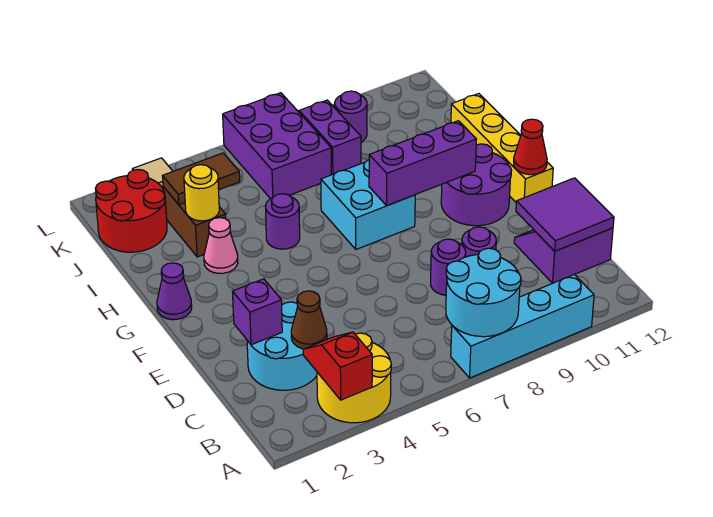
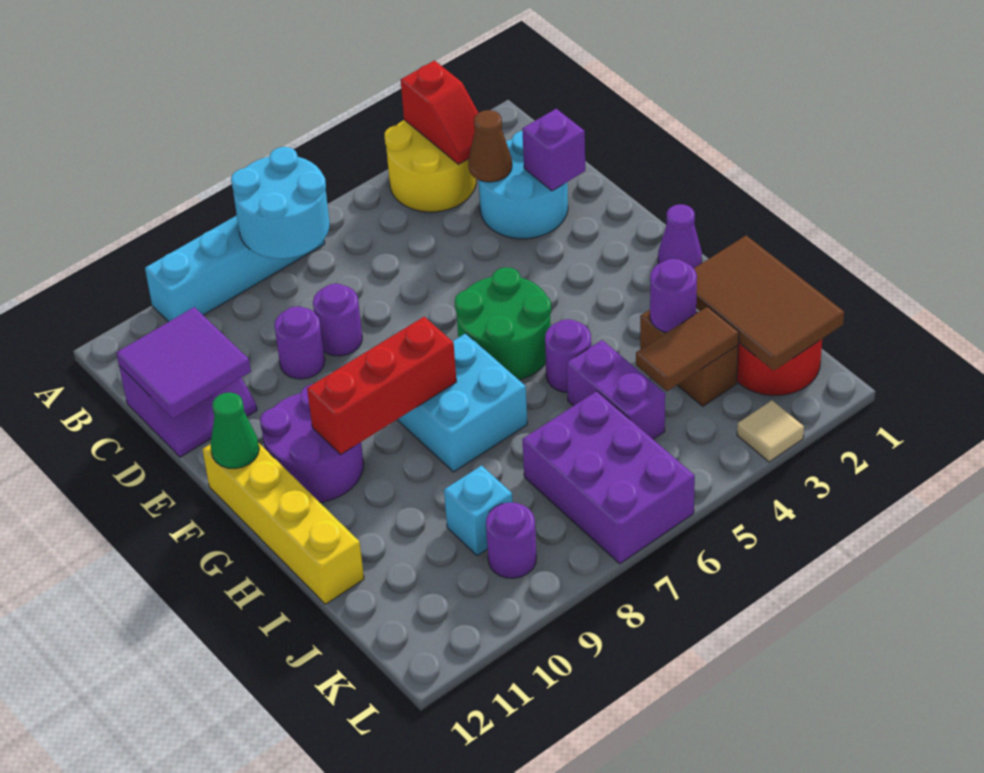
none -> green round brick F5:G6 level 1
red cone F12 level 2 -> green cone F12 level 2
purple brick G8:G10 level 2 -> red brick G8:G10 level 2
pink cone H3 level 1 -> none
none -> brown tile I1:K2 level 2
yellow round brick I3 level 2 -> purple round brick I3 level 2
purple brick J8:K8 level 1 -> purple brick I5:J5 level 1
none -> cyan brick J9 level 1

